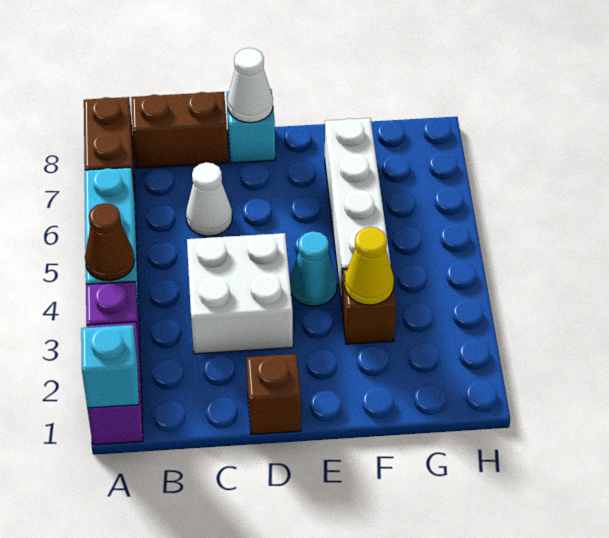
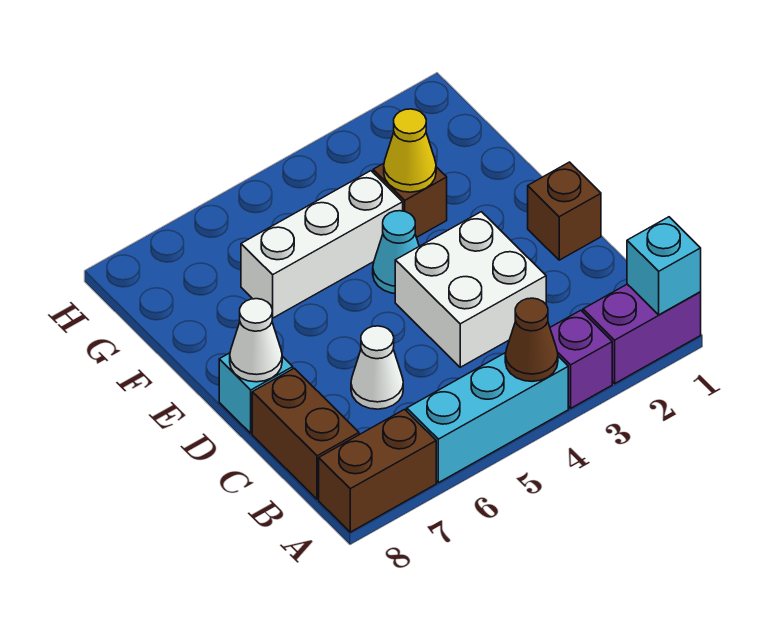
white brick F4:F7 level 1 -> white brick F4:F6 level 1

